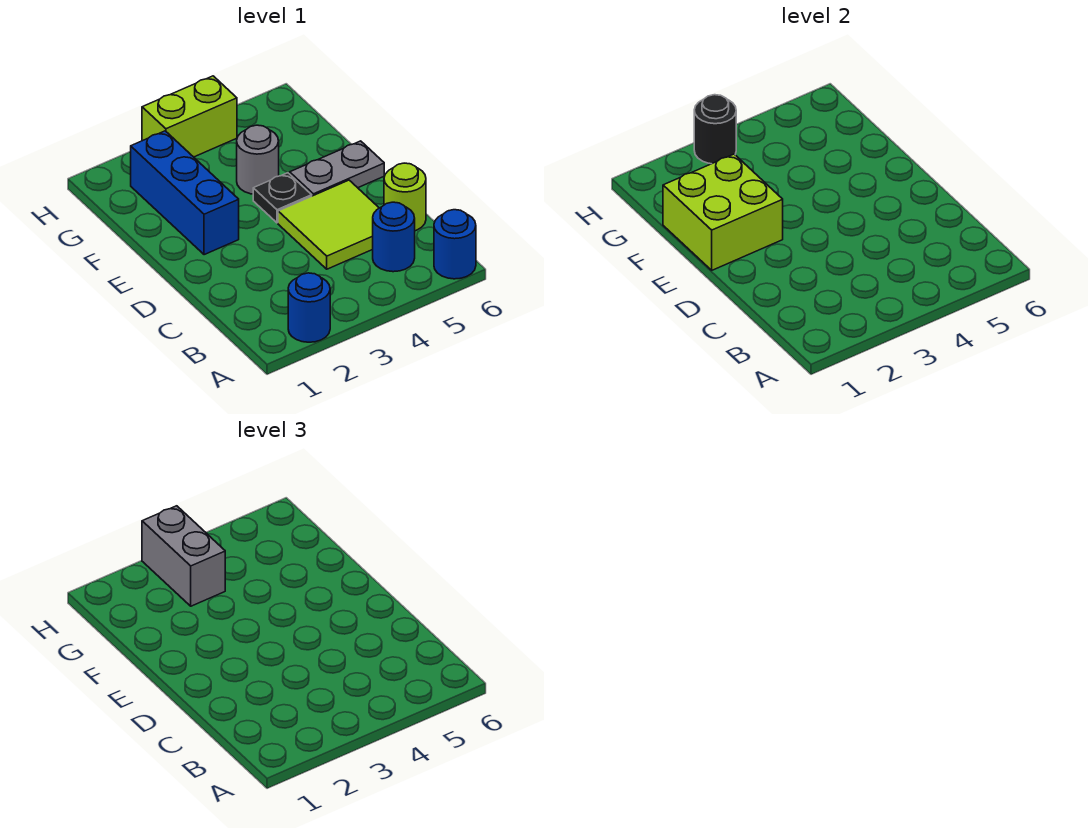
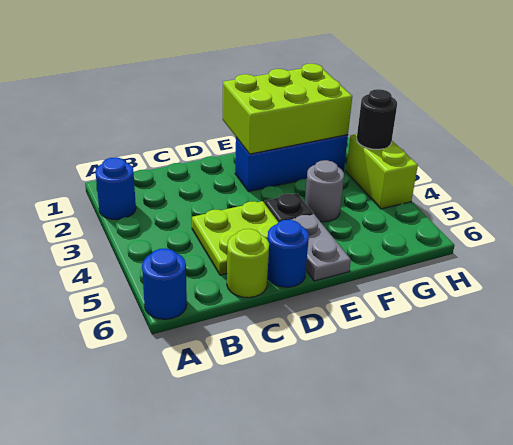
blue round brick B5 level 1 -> blue round brick D6 level 1
lime tile C4:D5 level 1 -> lime plate C4:D5 level 1
lime brick E1:F2 level 2 -> lime brick E1:G2 level 2
grey brick G3:H3 level 3 -> none

